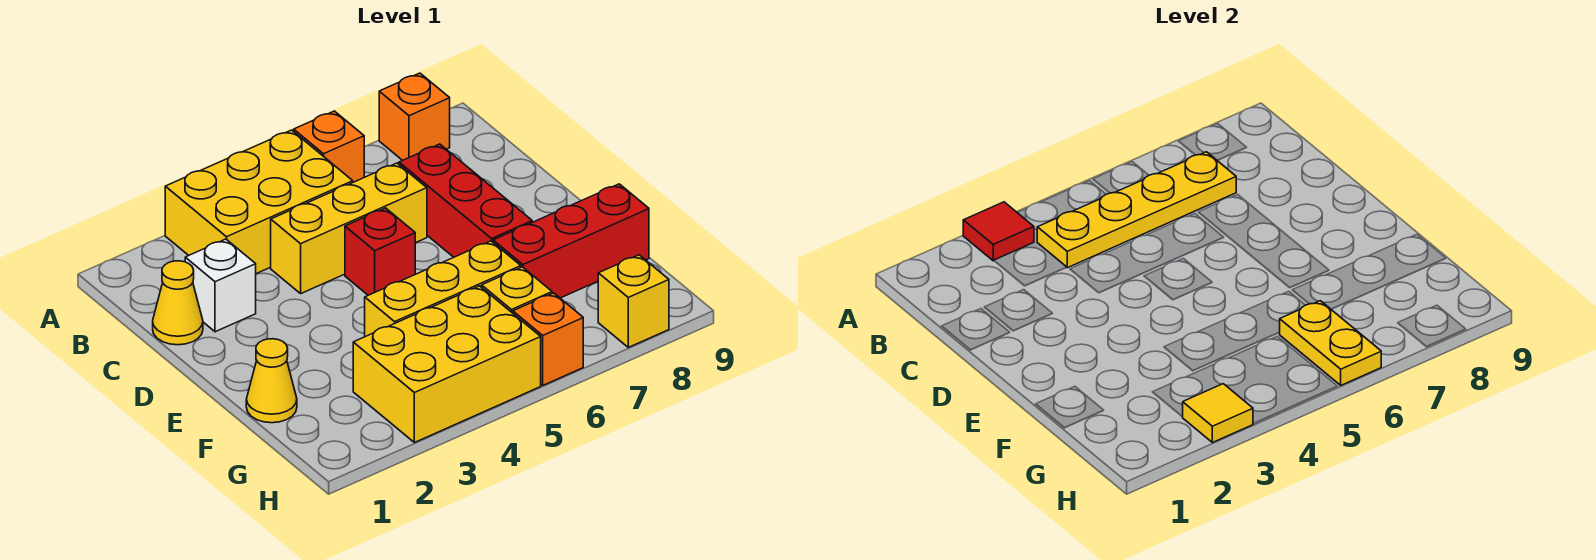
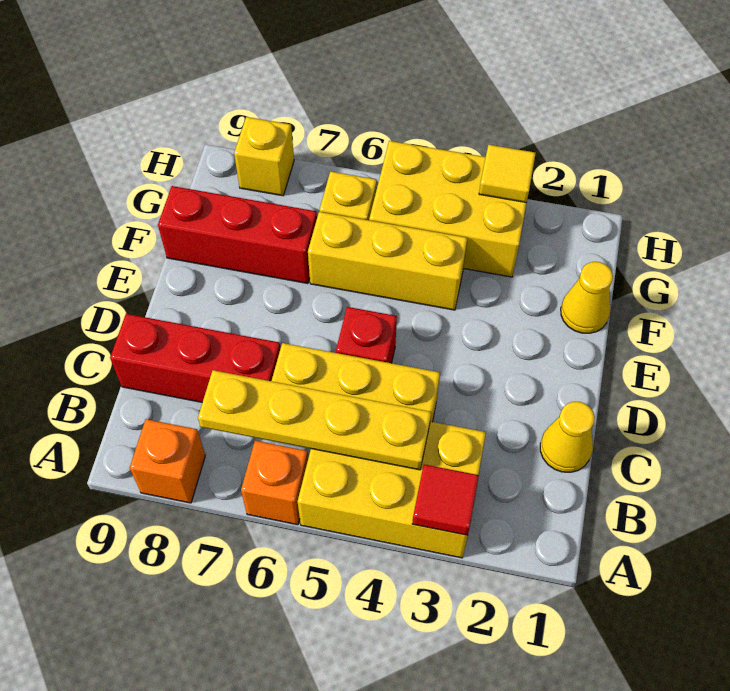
white brick C2 level 1 -> none
red brick C7:E7 level 1 -> red brick C7:C9 level 1
yellow plate G6:H6 level 2 -> none
orange brick H6 level 1 -> none

